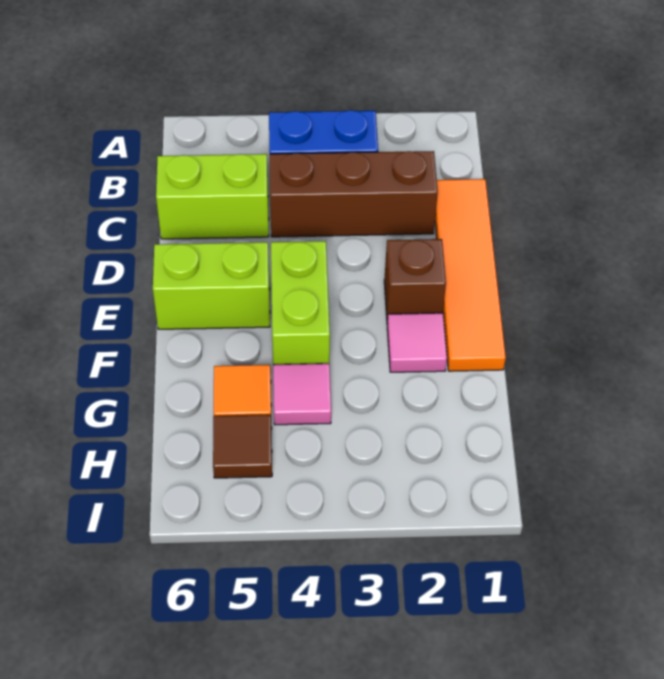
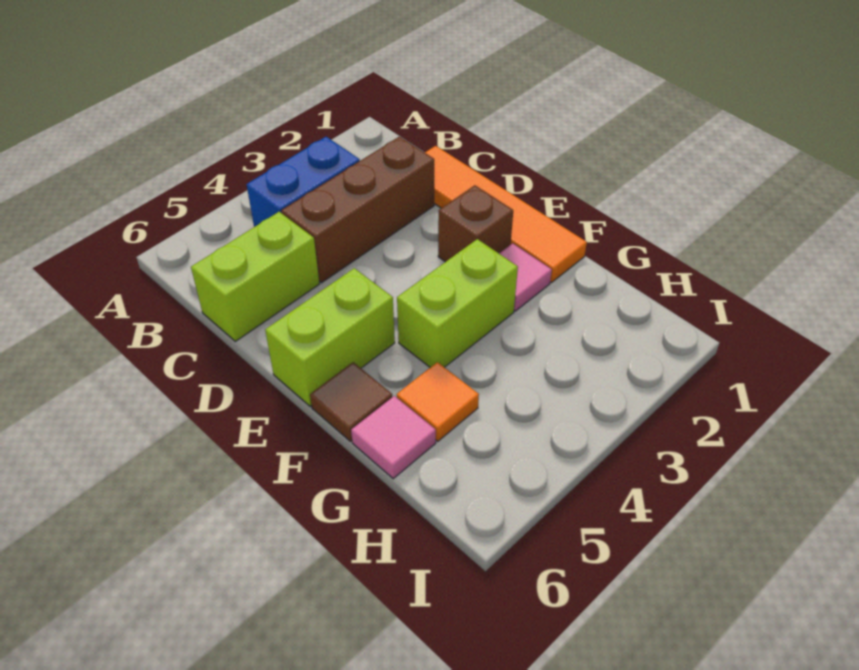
lime brick E4:F4 level 1 -> lime brick F3:F4 level 1
pink tile G4 level 1 -> pink tile G6 level 1
brown tile H5 level 1 -> brown tile F6 level 1

